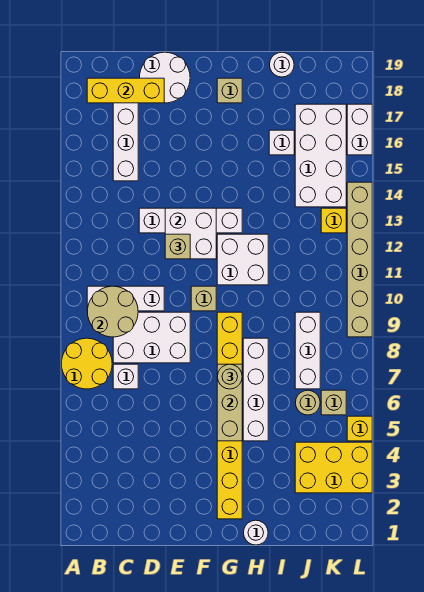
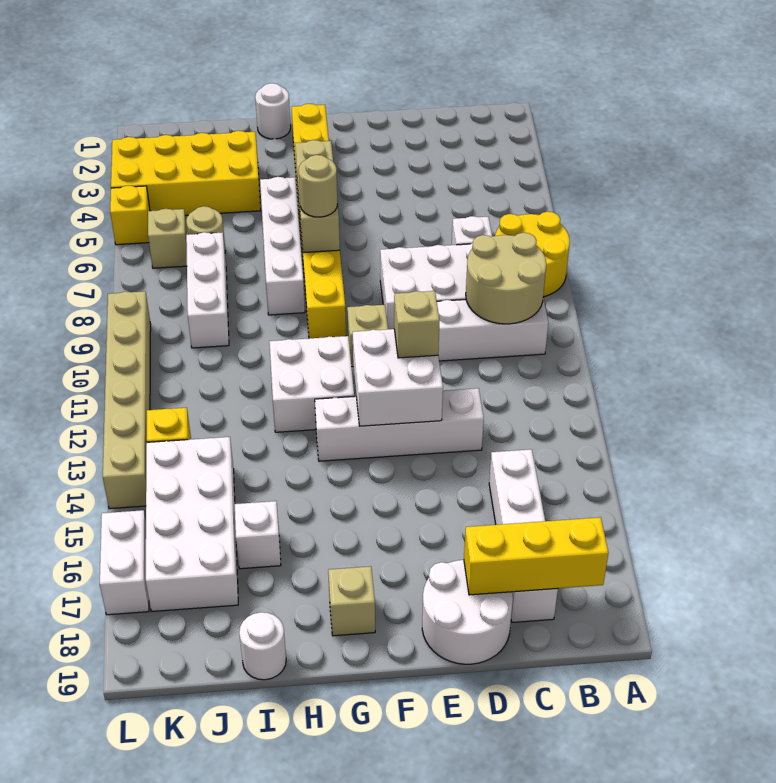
yellow brick J3:L4 level 1 -> yellow brick I3:L4 level 1

